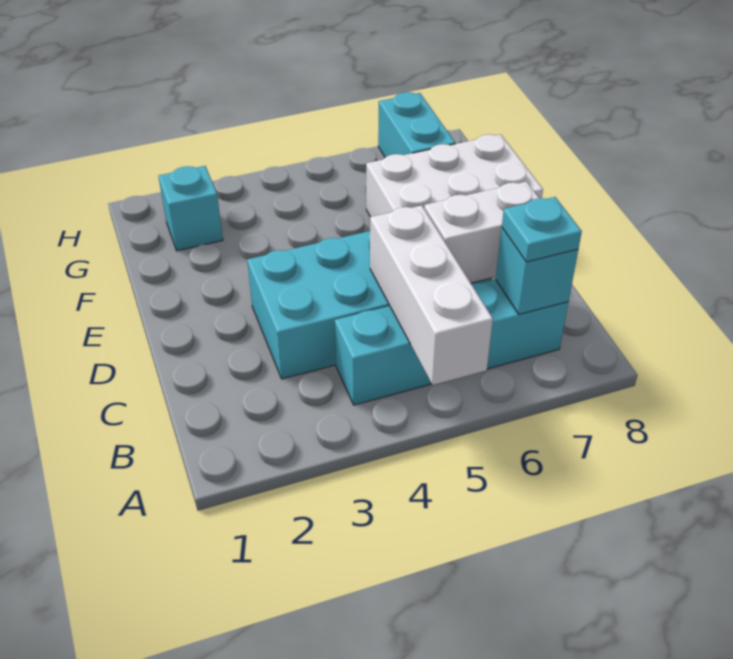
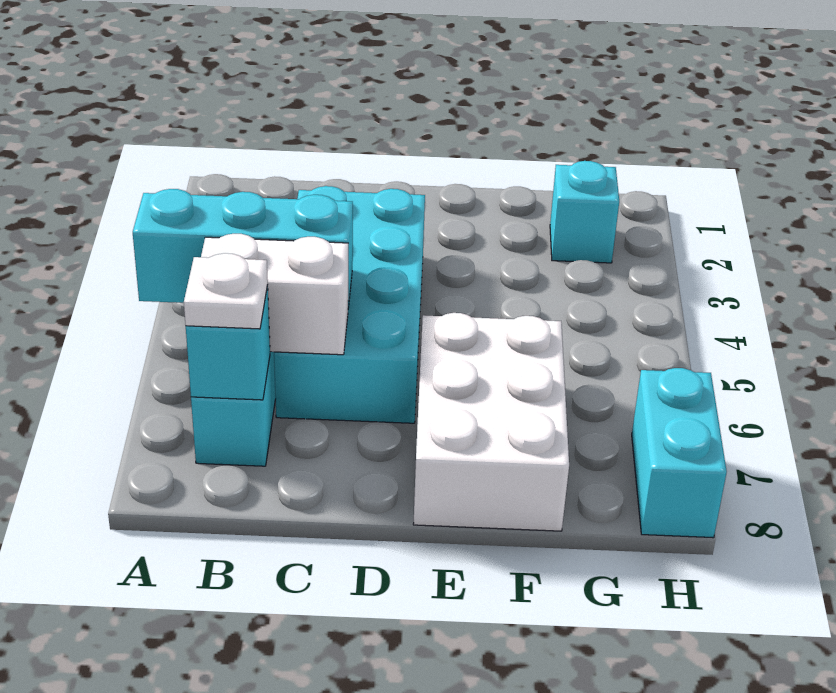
white brick A5:C5 level 2 -> cyan brick A5:C5 level 2
cyan plate B7 level 3 -> white plate B7 level 3
white brick C6:C7 level 2 -> white brick B6:C6 level 2
cyan brick G7:H7 level 1 -> cyan brick H7:H8 level 1

